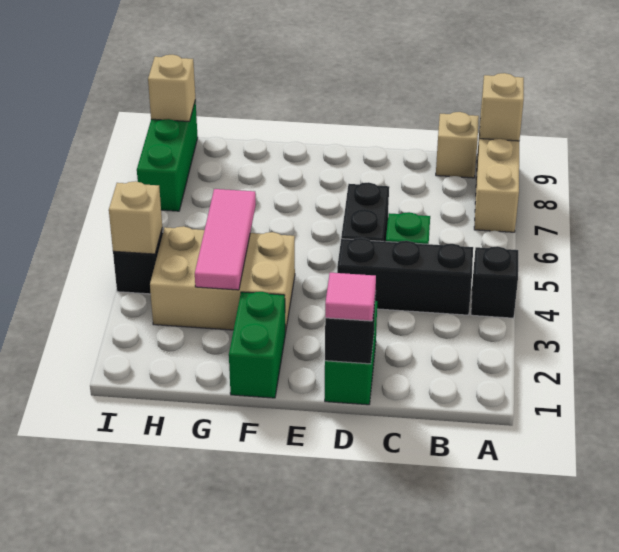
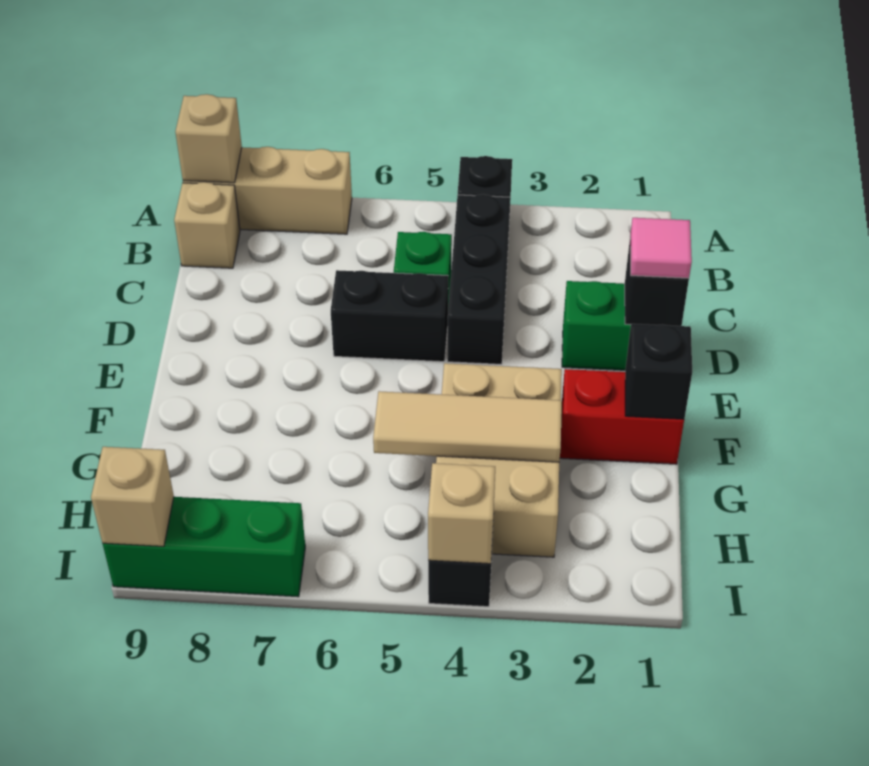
green brick F1:F2 level 1 -> red brick F1:F2 level 1
none -> black brick F1 level 2
pink tile G3:G5 level 2 -> tan tile G3:G5 level 2

